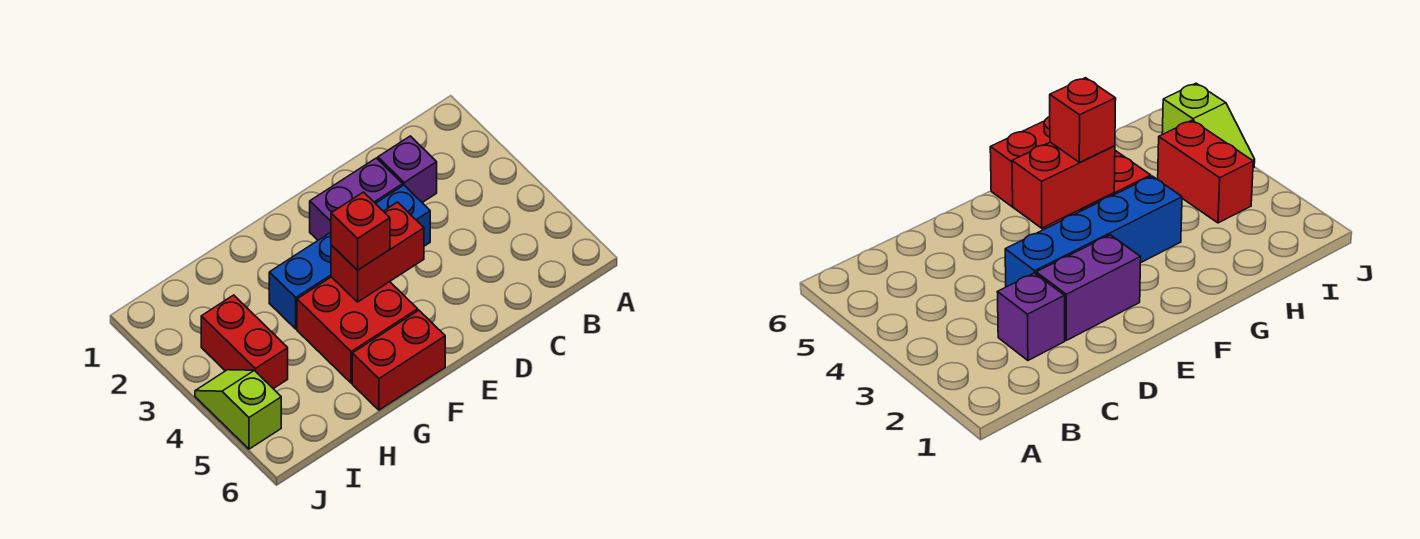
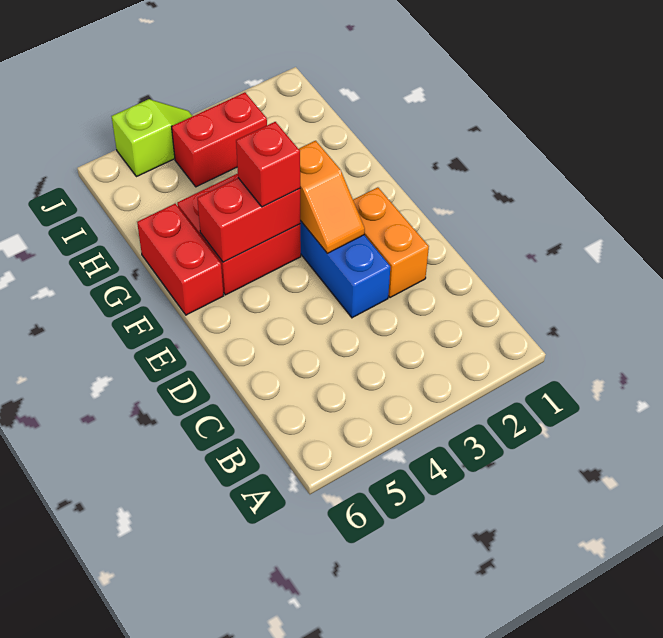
purple brick C2 level 1 -> none
purple brick D2:E2 level 1 -> orange brick D2:E2 level 1
none -> orange slope E3:F3 level 2 top F
red brick E4:F4 level 2 -> red brick F4:F5 level 2

